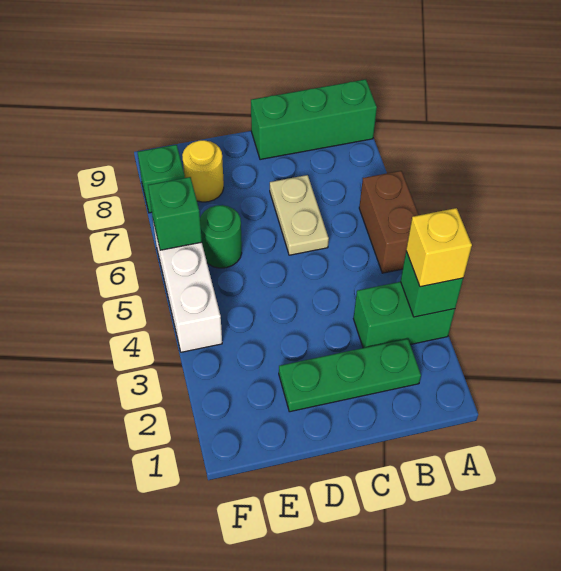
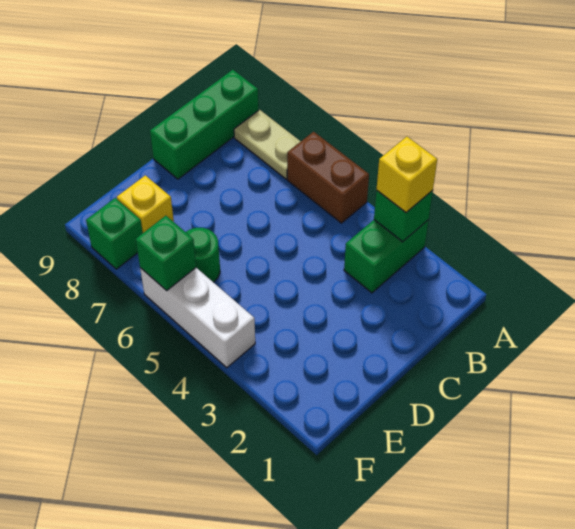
green plate B2:D2 level 1 -> none
tan plate C6:C7 level 1 -> tan plate A7:A8 level 1
yellow round brick E8 level 1 -> yellow brick E8 level 1

